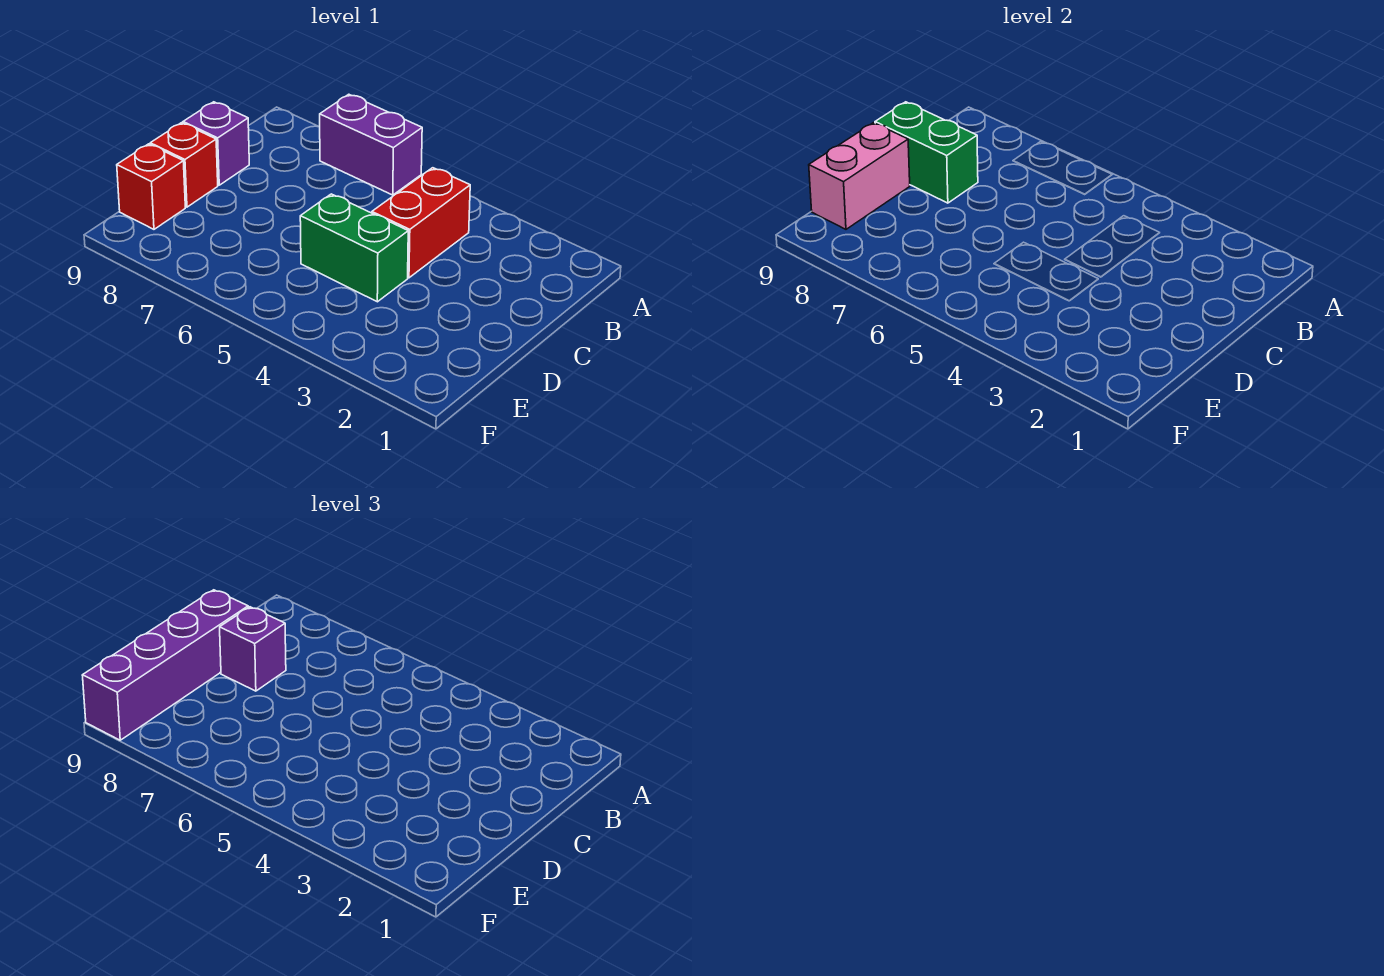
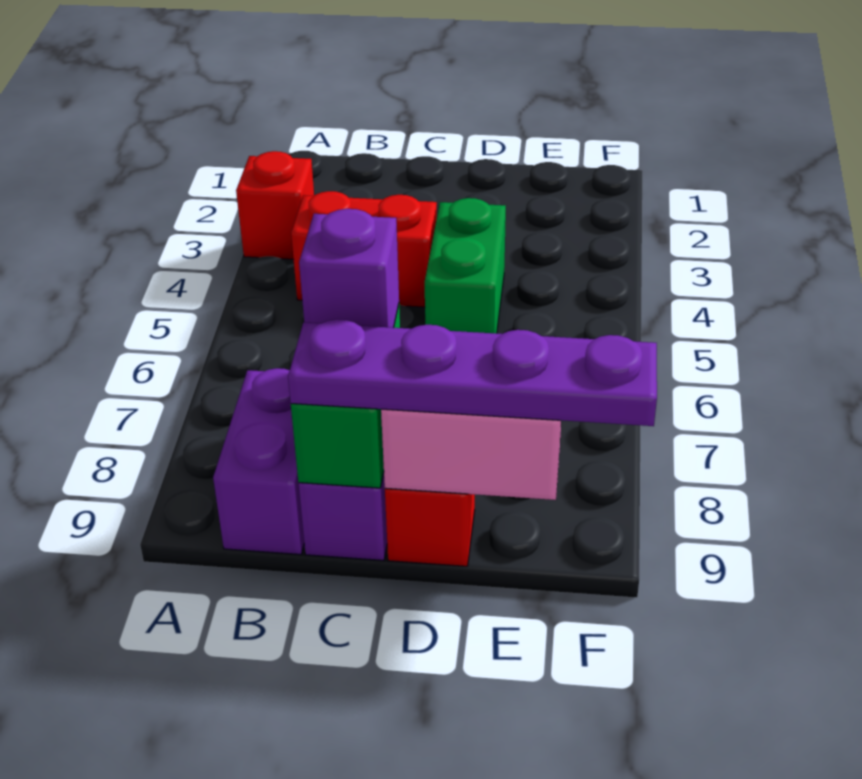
purple brick A6:A7 level 1 -> purple brick B8:B9 level 1
purple brick C9:F9 level 3 -> purple plate C9:F9 level 3
red brick E9 level 1 -> red brick A3 level 1

